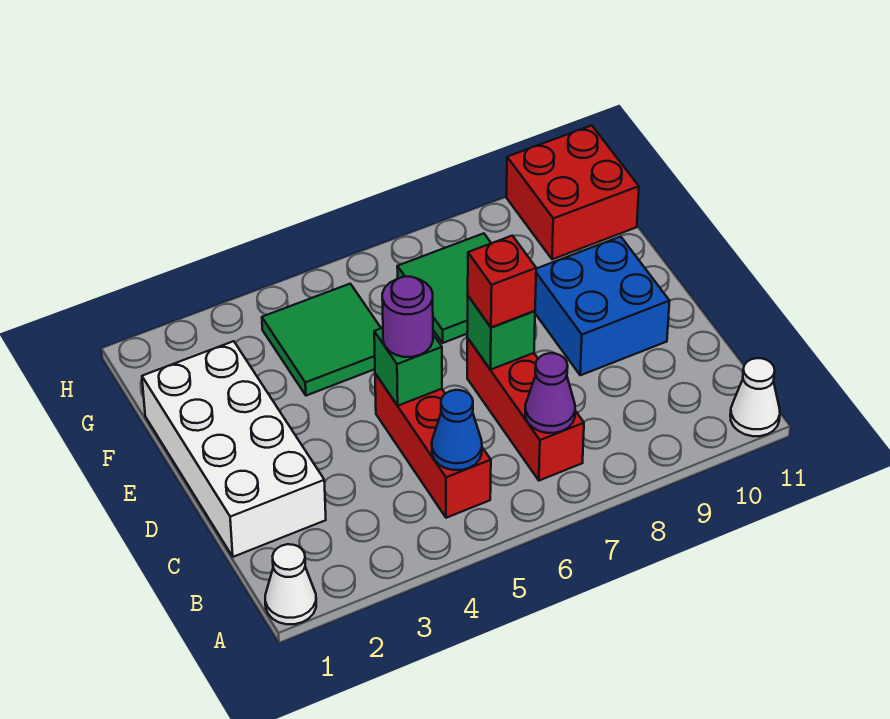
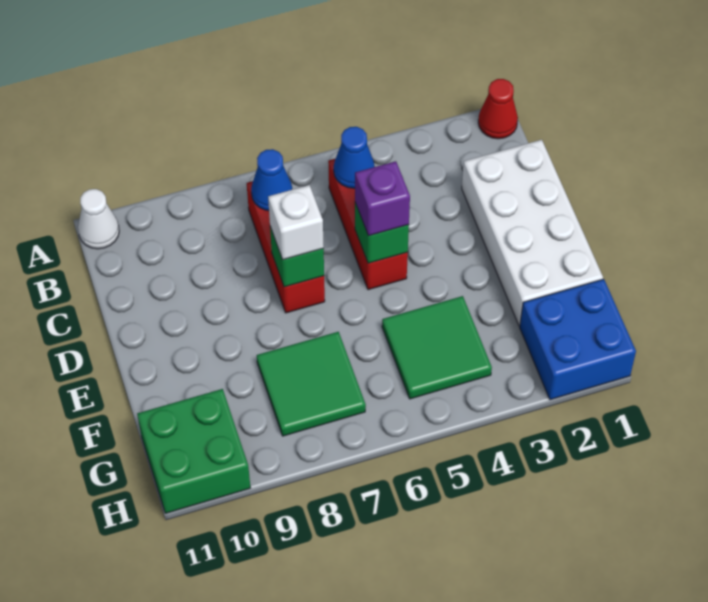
white cone A1 level 1 -> red cone A1 level 1
purple cone B7 level 2 -> blue cone B7 level 2
purple round brick D5 level 3 -> purple brick D5 level 3
red brick D7 level 3 -> white brick D7 level 3
blue brick D9:E10 level 1 -> blue brick G1:H2 level 1
red brick G10:H11 level 1 -> green brick G10:H11 level 1

